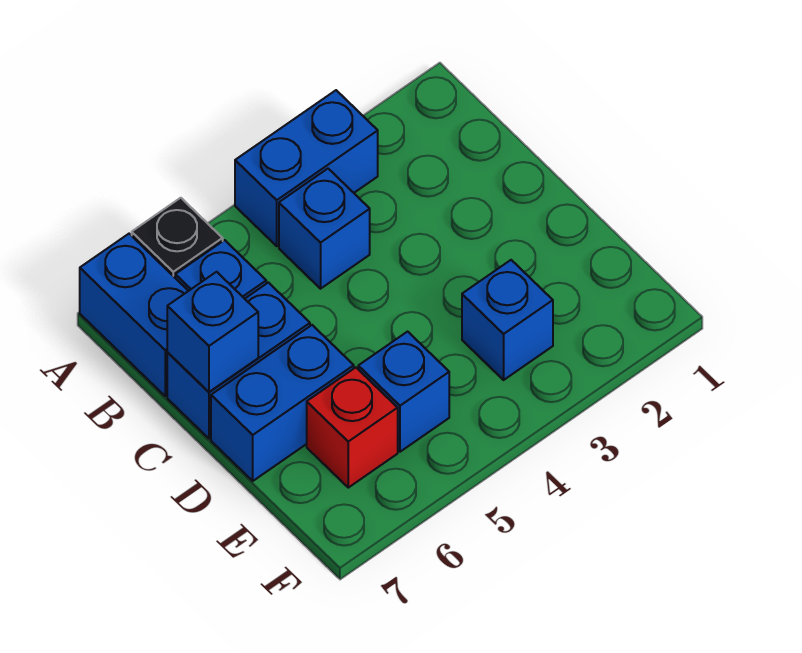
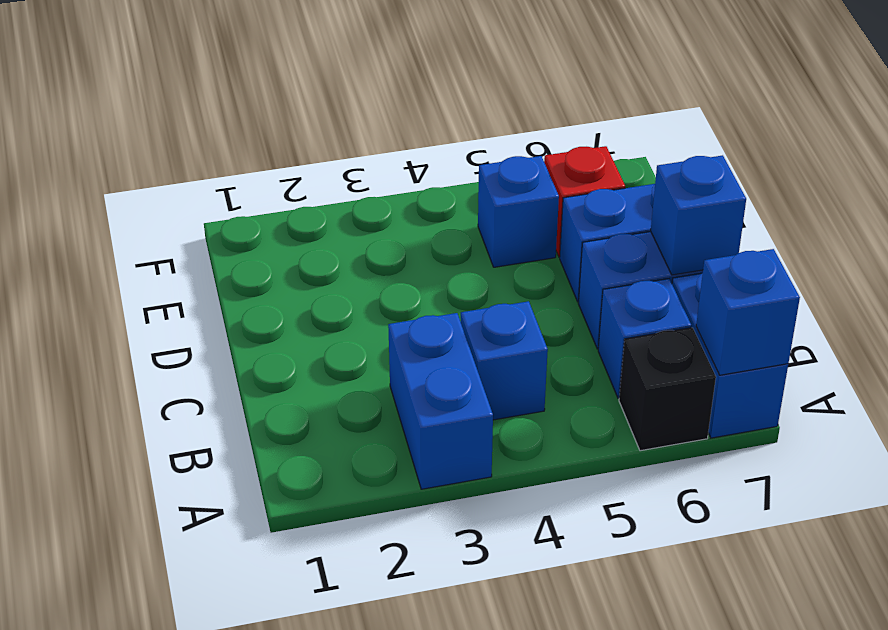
blue brick A3:A4 level 1 -> blue brick A3:B3 level 1
blue brick E3 level 1 -> blue brick A7 level 2

